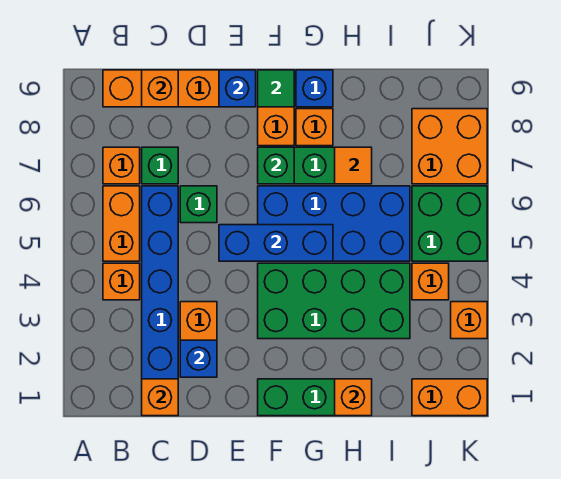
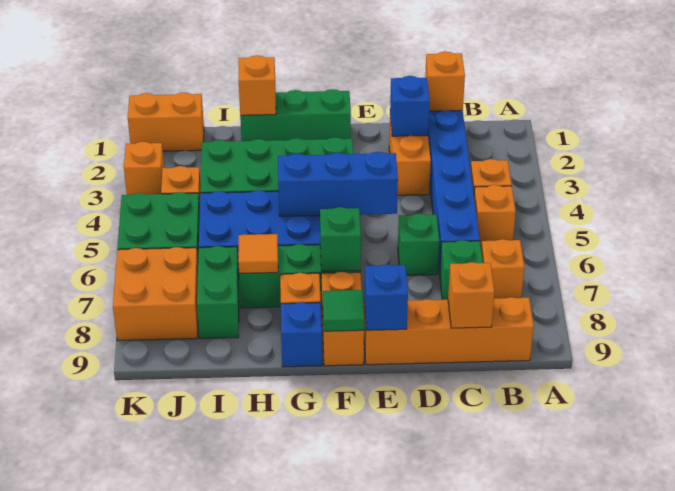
orange brick B5:B6 level 1 -> orange brick B5 level 1
none -> green brick I7:I8 level 1

